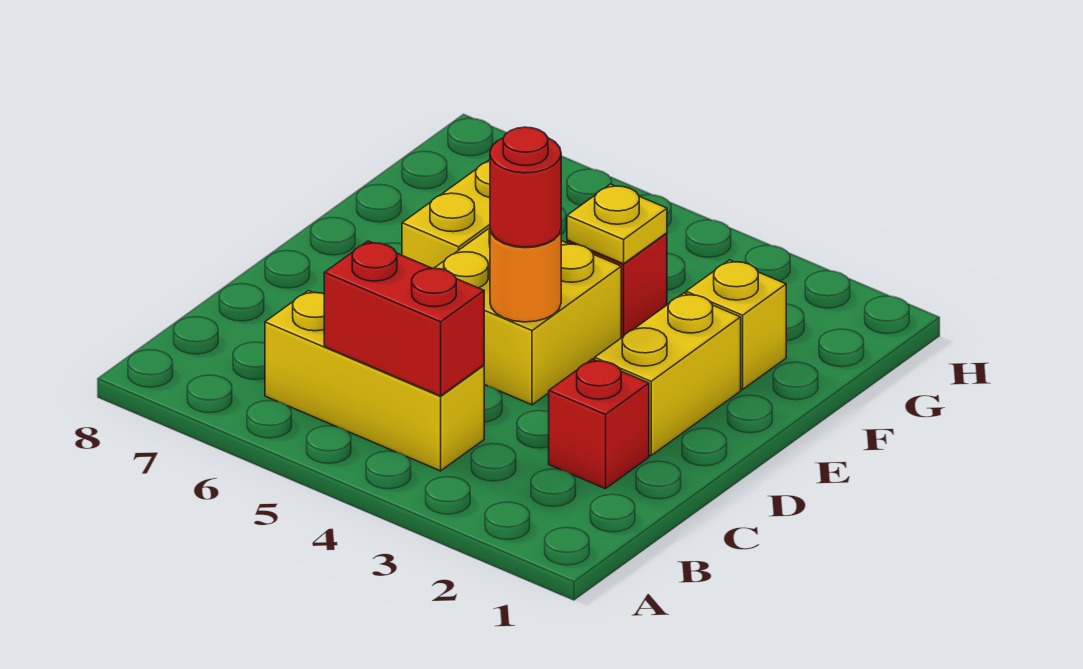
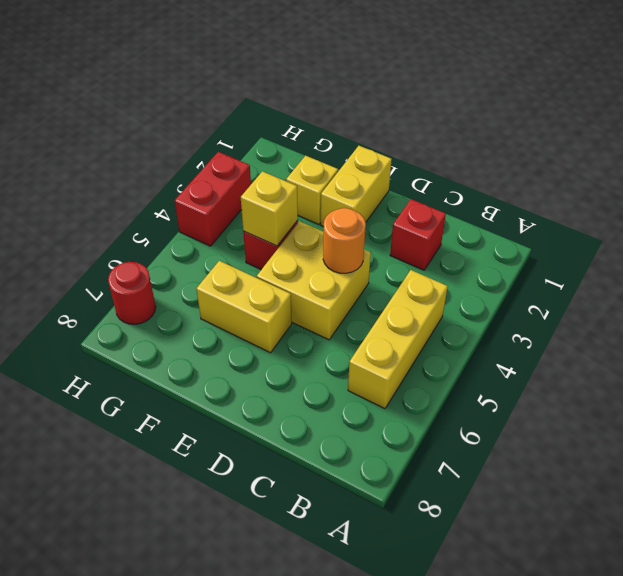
red brick B4:B5 level 2 -> red brick H3:H4 level 1
yellow brick D2:E2 level 1 -> yellow brick E1:E2 level 1
red round brick D4 level 3 -> red round brick H7 level 1
yellow plate F4 level 2 -> yellow brick F4 level 2

